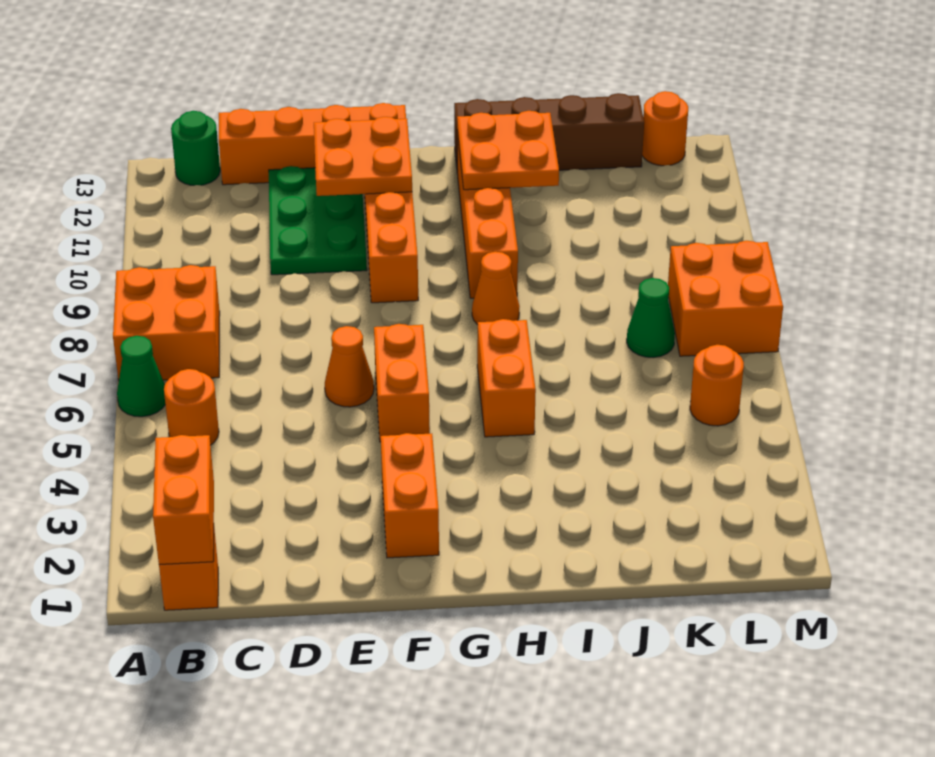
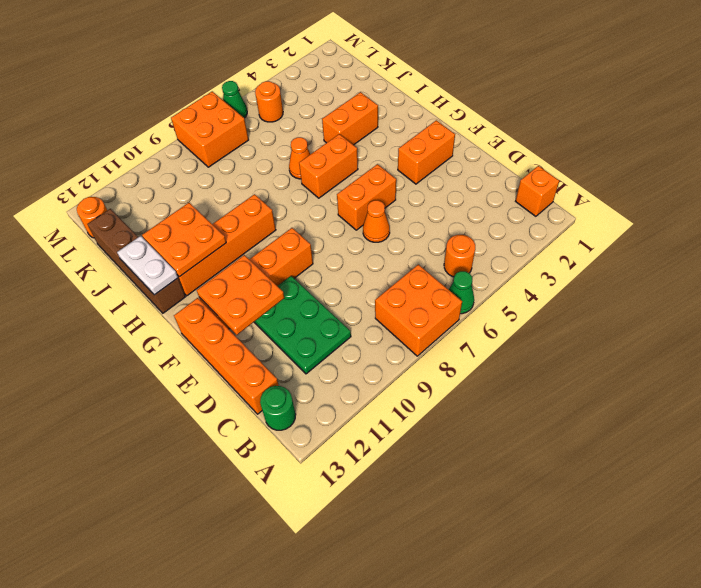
orange brick B1:B2 level 2 -> orange brick I3:I4 level 1
green plate D10:E12 level 1 -> green plate C10:E11 level 1
orange cone H8 level 1 -> orange cone I6 level 1
none -> white plate H13:I13 level 2
green cone K7 level 1 -> green cone M6 level 1

